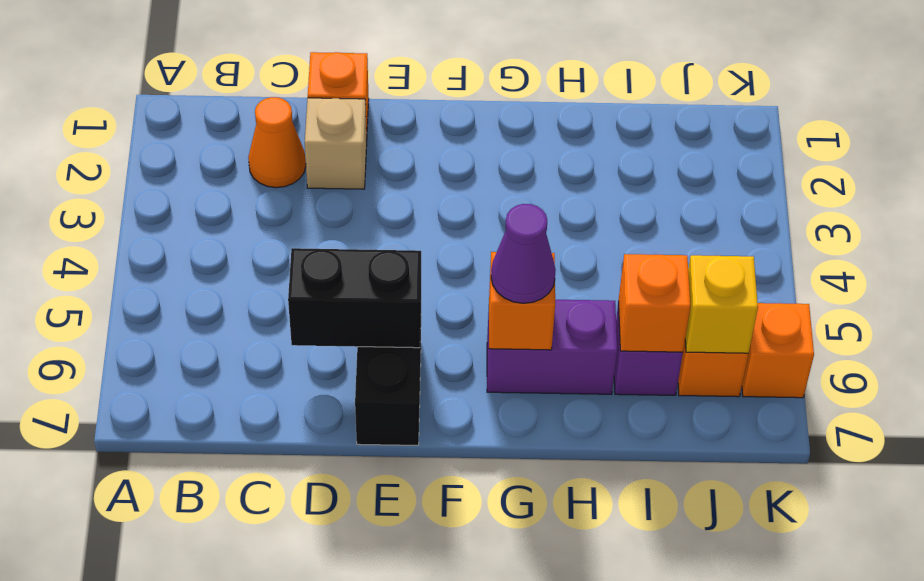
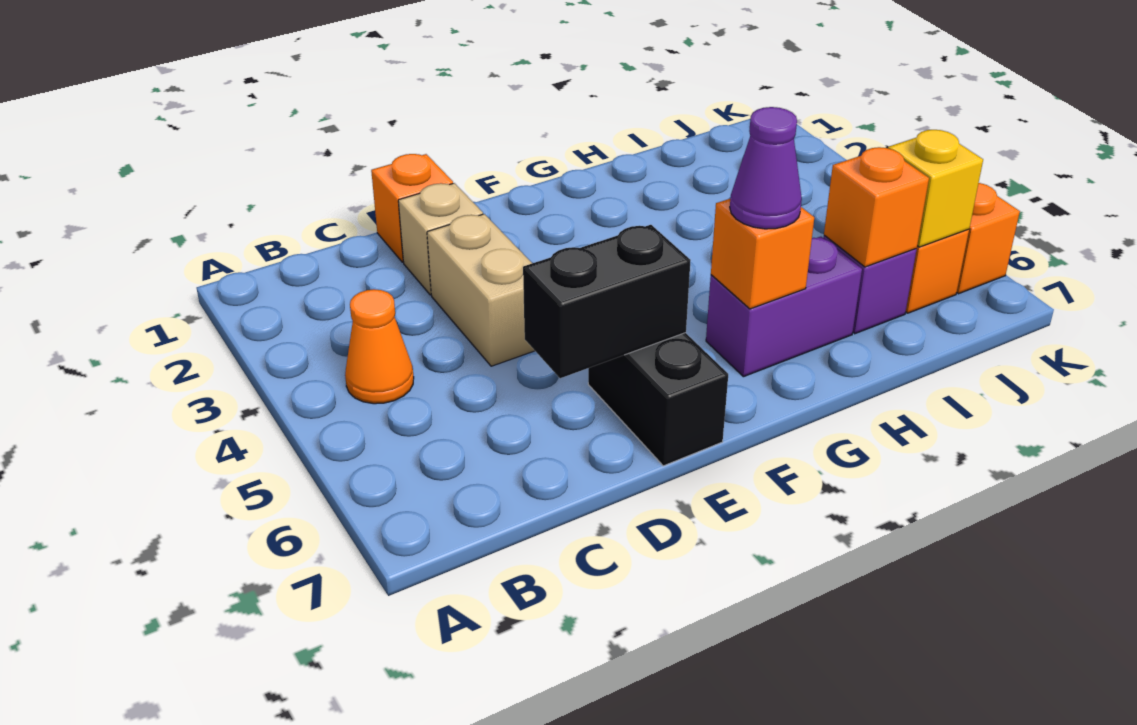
orange cone C2 level 1 -> orange cone B4 level 1
none -> tan brick D3:D4 level 1

